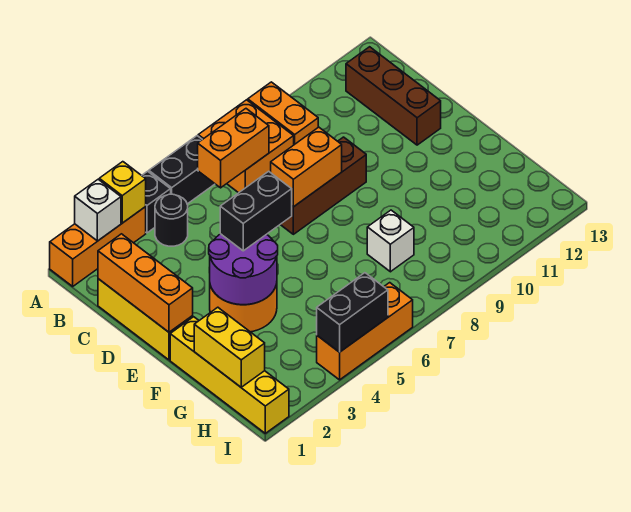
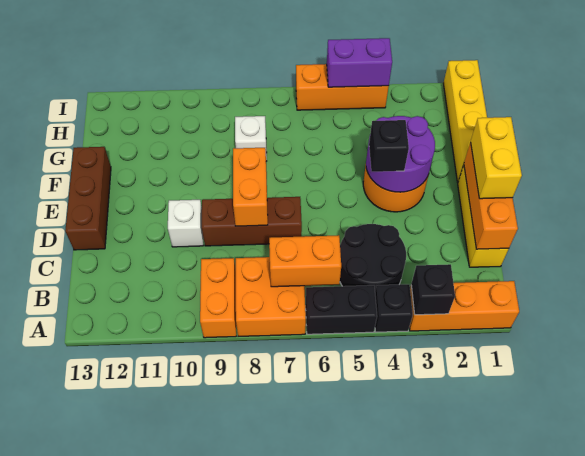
white brick A2 level 2 -> white brick D10 level 1
yellow brick A3 level 2 -> black brick A3 level 2
black round brick B4 level 1 -> black round brick B4:C5 level 1
brown brick B12:D12 level 1 -> brown brick D13:F13 level 1
orange brick D7:D8 level 2 -> orange brick D8:E8 level 2
black brick E4:E5 level 3 -> black brick E4 level 3
yellow brick G1:H1 level 2 -> yellow brick D1:E1 level 3
black brick I4:I5 level 2 -> purple brick I4:I5 level 2

